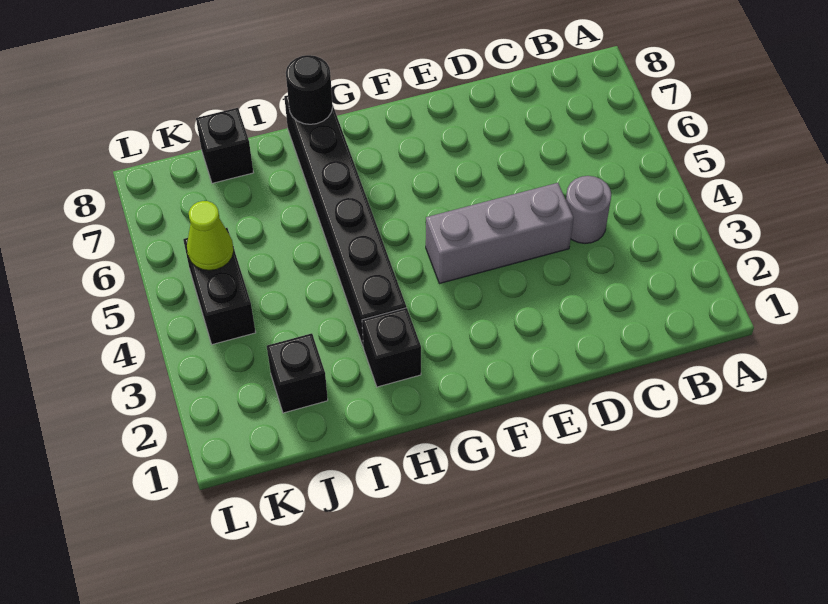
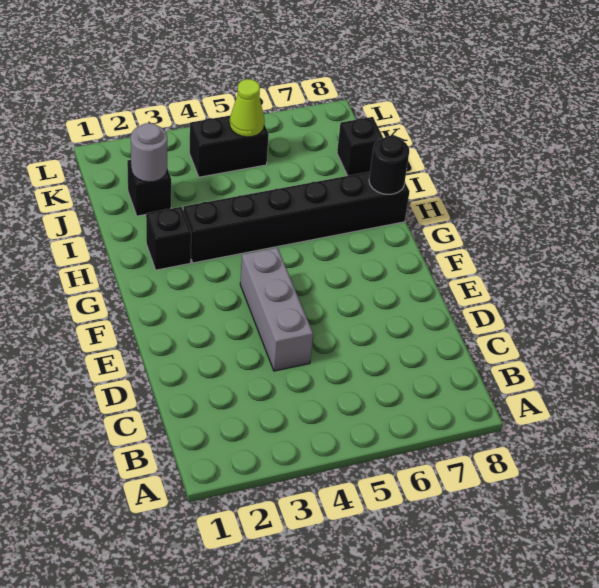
grey round brick C4 level 1 -> grey round brick J2 level 2

